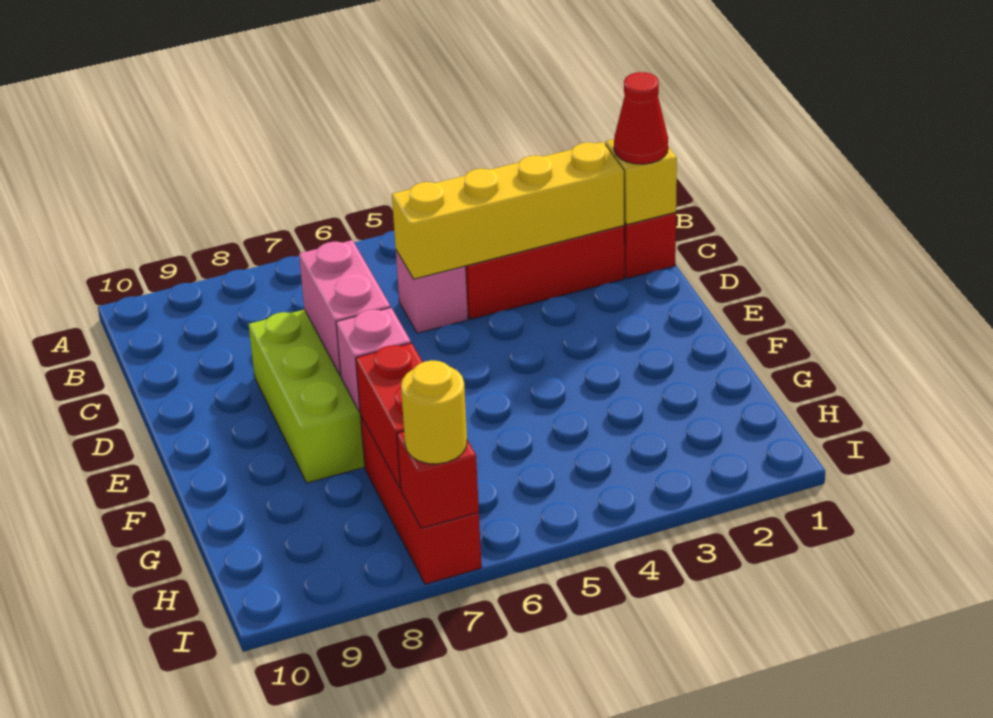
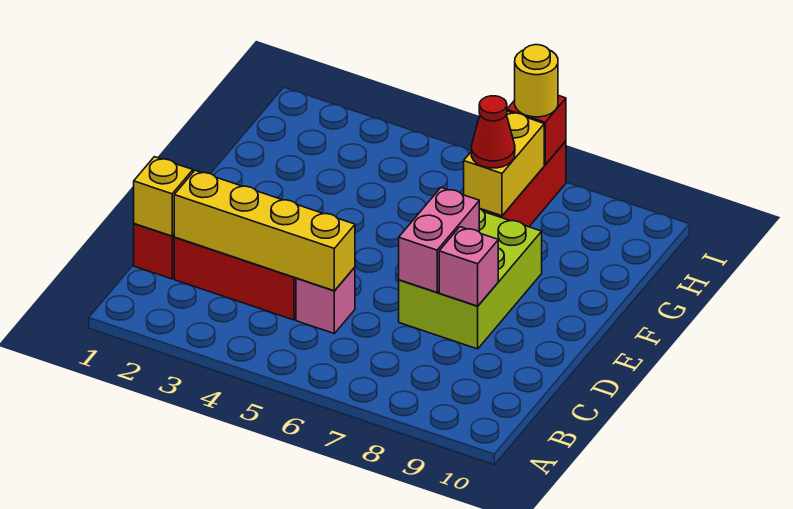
red cone C1 level 3 -> red cone G7 level 3
pink brick F7 level 2 -> pink brick D8 level 2
red brick G7:H7 level 2 -> yellow brick G7:H7 level 2

